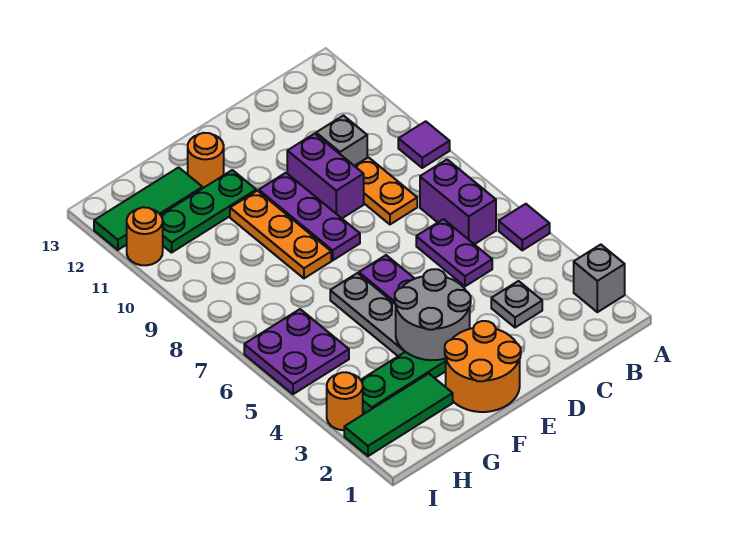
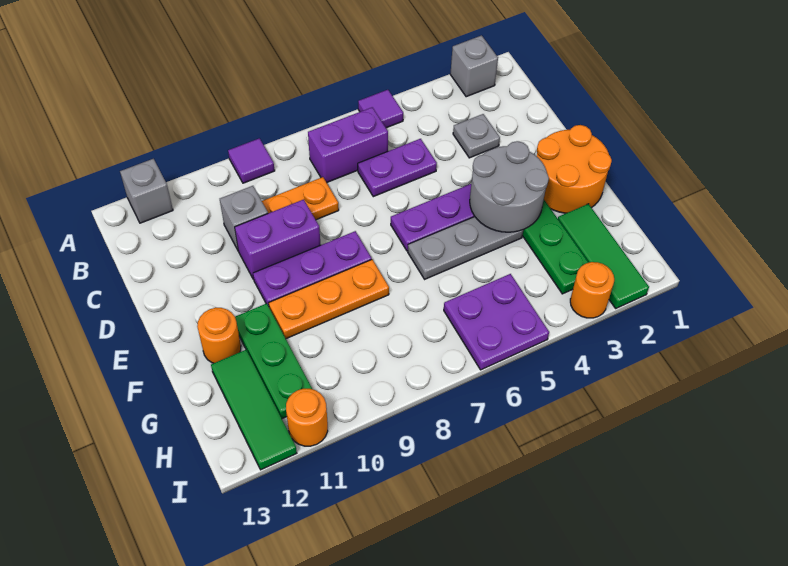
none -> grey brick A12 level 1

